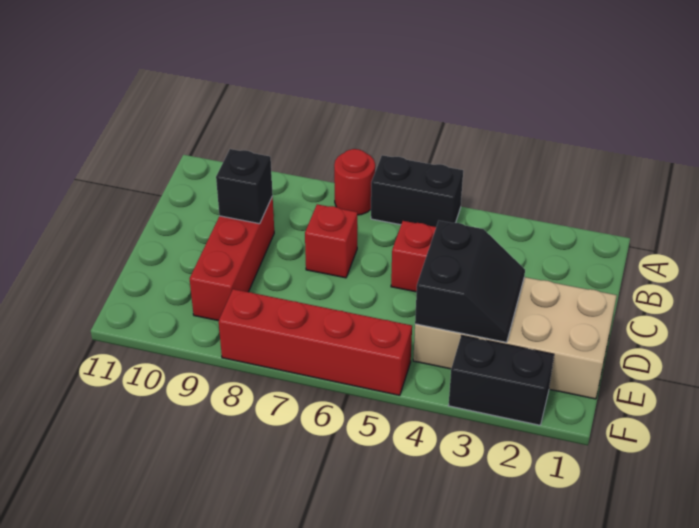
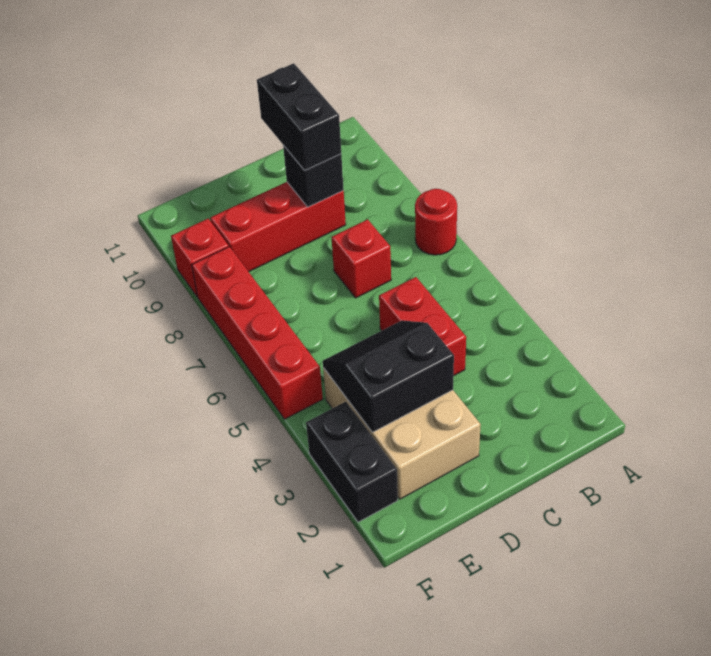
black brick A5:A6 level 1 -> black brick C9:C10 level 3
tan brick D1:E4 level 1 -> tan brick D2:E4 level 1
black slope D3:E4 level 2 top 4 -> black slope D3:E4 level 2 top 3
none -> red brick F9 level 1

